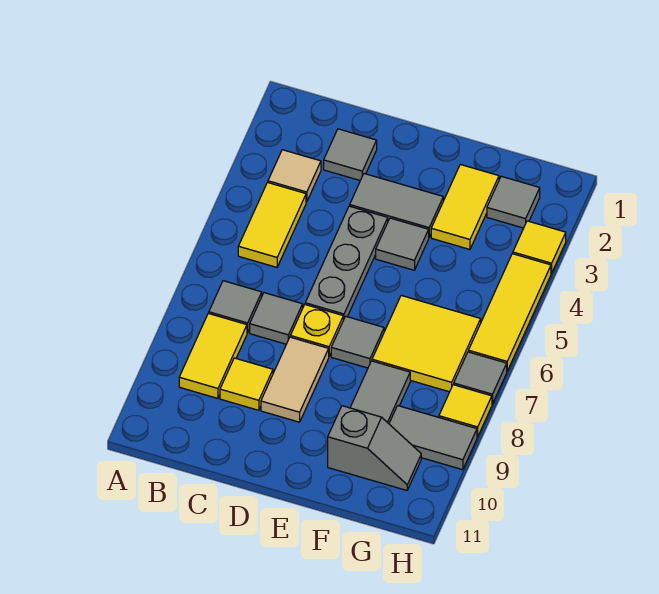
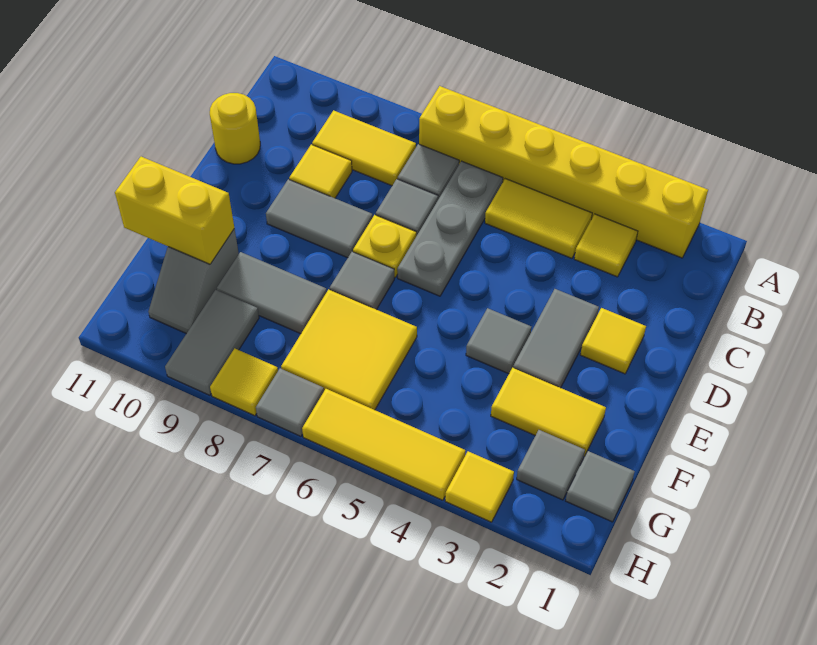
none -> yellow brick A2:A7 level 1
tan tile B3 level 1 -> yellow tile B3 level 1
grey tile C2 level 1 -> grey tile G1 level 1
none -> yellow round brick C11 level 1
none -> yellow tile D2 level 1
grey plate D4:D6 level 1 -> grey plate B6:D6 level 1
tan tile D8:D9 level 1 -> grey tile D8:D9 level 1
none -> yellow brick F10:F11 level 2

